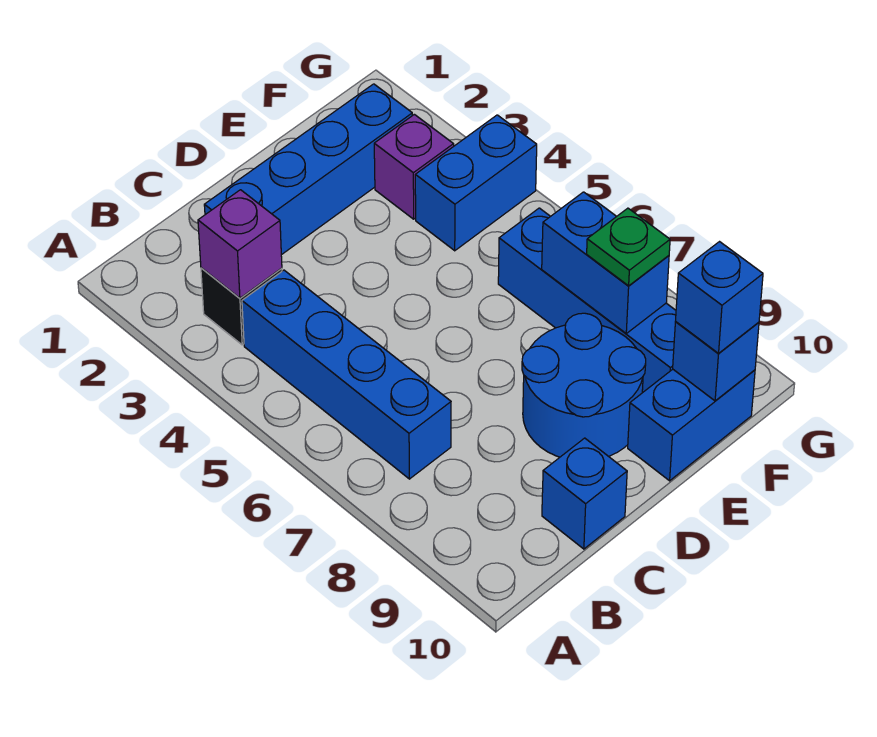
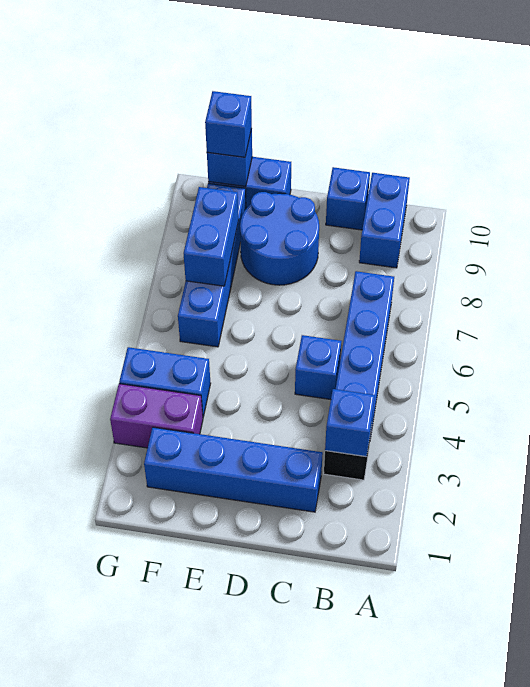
purple brick B3 level 2 -> blue brick B3 level 2
none -> blue brick B9:B10 level 1
none -> blue brick C5 level 1
purple brick F3 level 1 -> purple brick F3:G3 level 1
green plate F8 level 3 -> none

